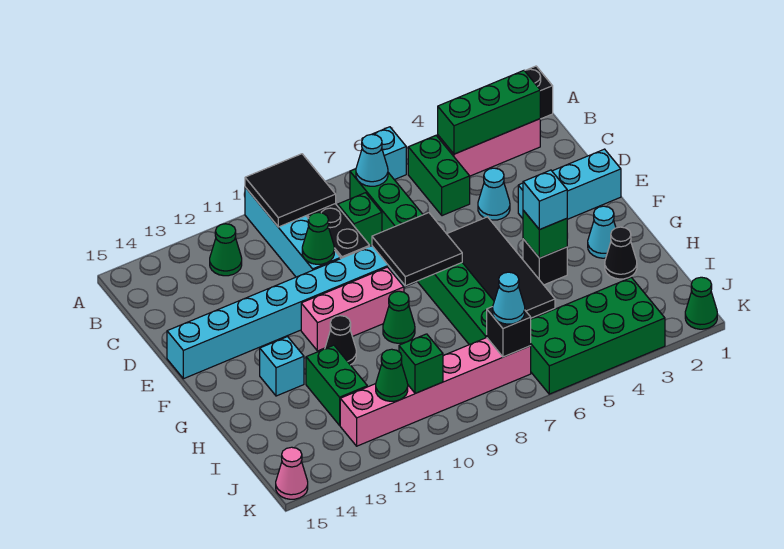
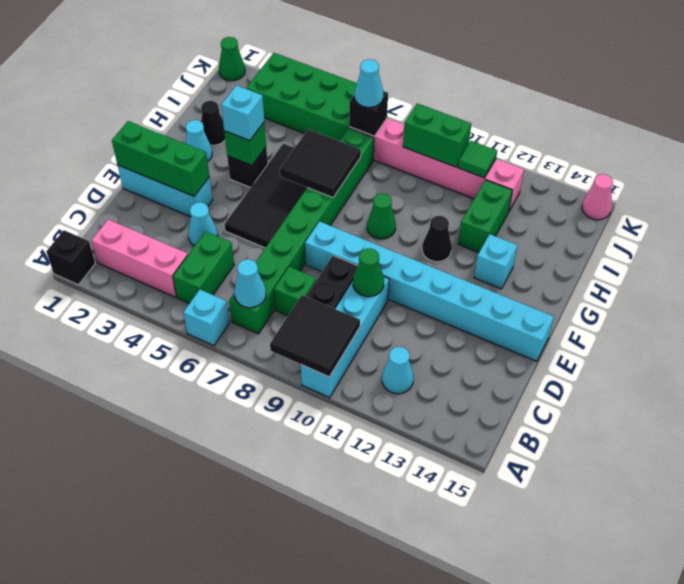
green brick B2:B4 level 2 -> green brick E1:E3 level 2
green cone B12 level 1 -> cyan cone B12 level 1
black tile E7:F8 level 2 -> black tile G6:H7 level 2
pink brick F9:F11 level 1 -> none
green brick J10 level 2 -> green brick J9:J10 level 2
green cone J11 level 2 -> green tile J11 level 2

